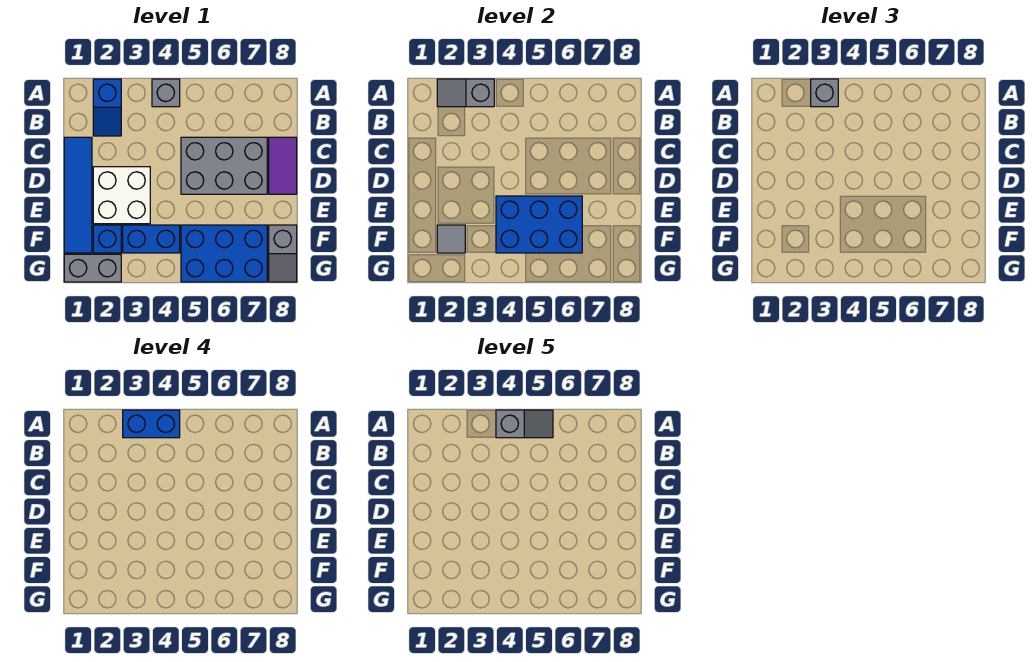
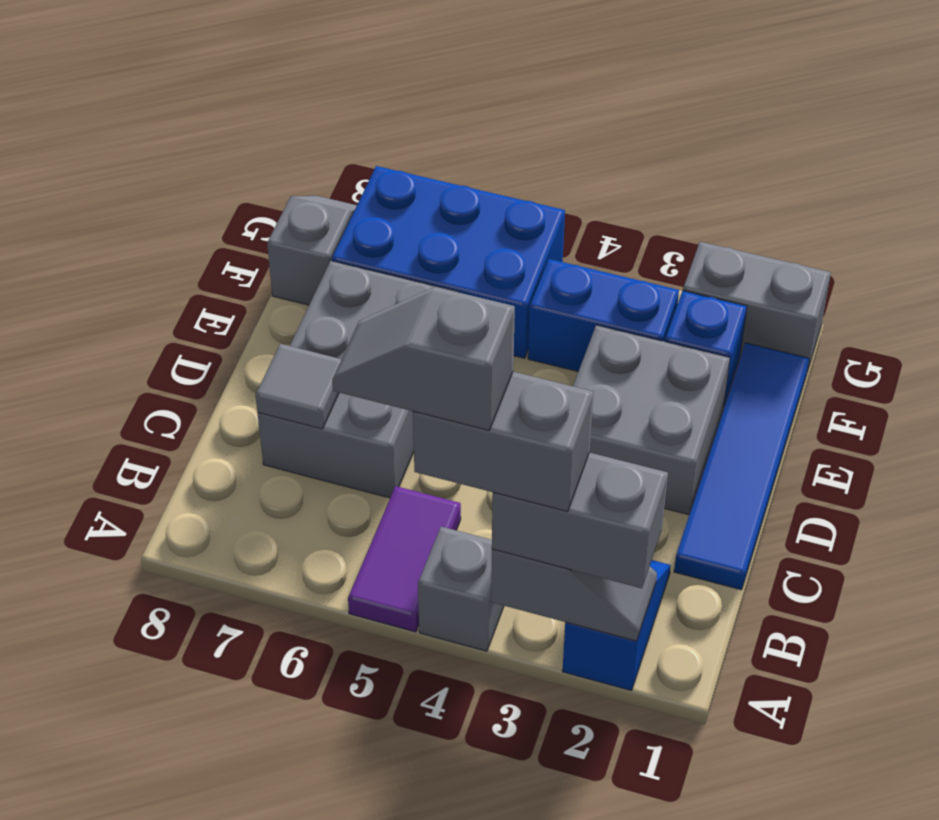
grey brick A3 level 3 -> grey brick A2:A3 level 3
blue brick A3:A4 level 4 -> grey brick A3:A4 level 4
grey brick C5:D7 level 1 -> grey brick C6:E7 level 1
purple tile C8:D8 level 1 -> purple tile A5:B5 level 1
white brick D2:E3 level 1 -> grey brick D2:E3 level 1
blue brick E4:F6 level 2 -> none
grey tile F2 level 2 -> grey tile C7 level 2

